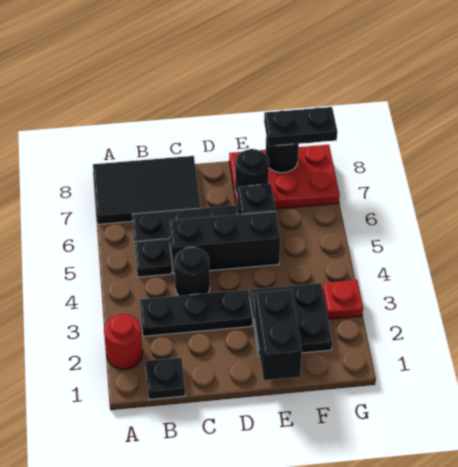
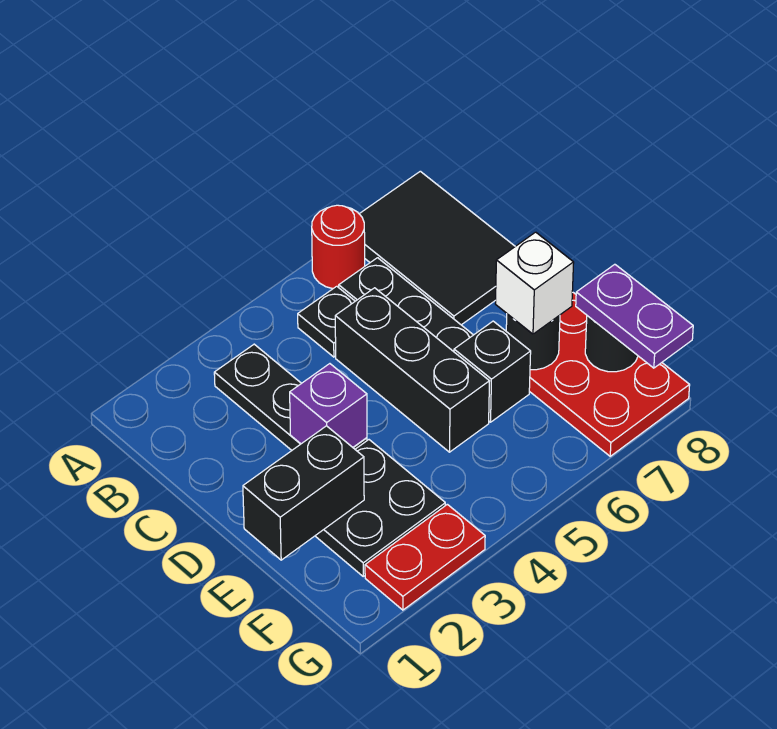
red round brick A2 level 1 -> red round brick A6 level 1
black plate B1 level 1 -> none
black round brick C4 level 1 -> none
none -> purple brick D3 level 2
none -> white brick E7 level 3
black plate F8:G8 level 3 -> purple plate F8:G8 level 3
red plate G3 level 1 -> red plate G2:G3 level 1

